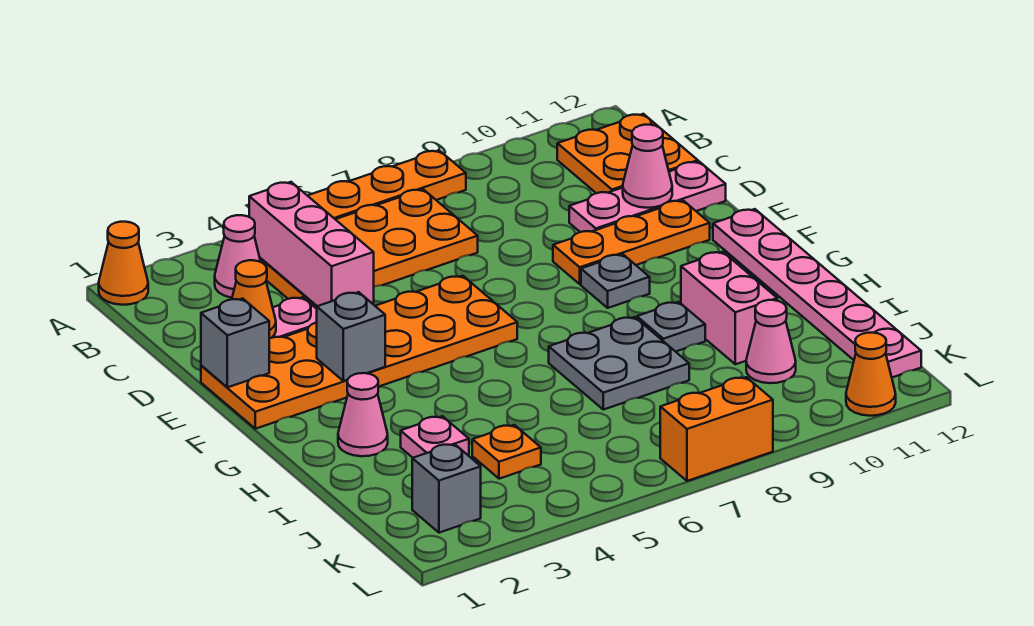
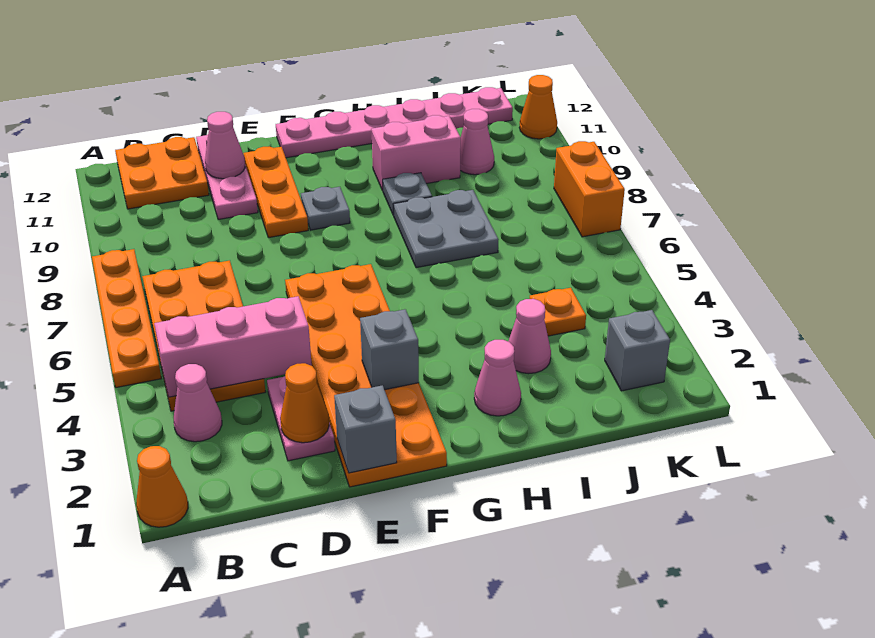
pink plate I3 level 1 -> pink cone I3 level 1

